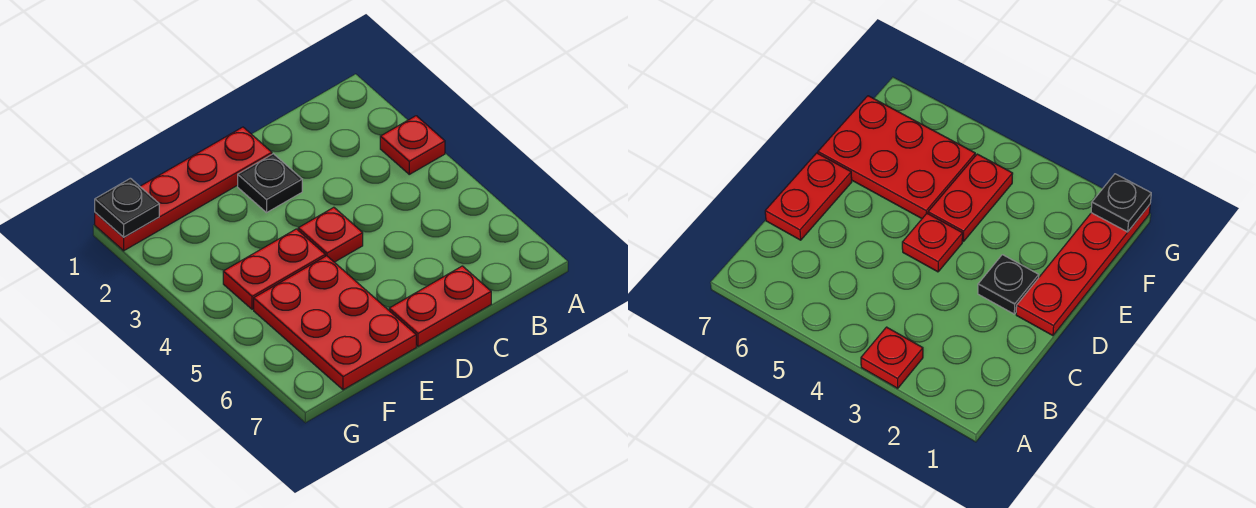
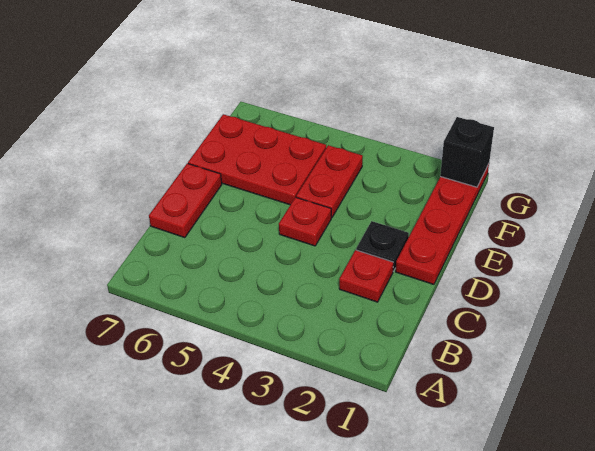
red plate A3 level 1 -> red plate C2 level 1
black plate G1 level 2 -> black brick G1 level 2

